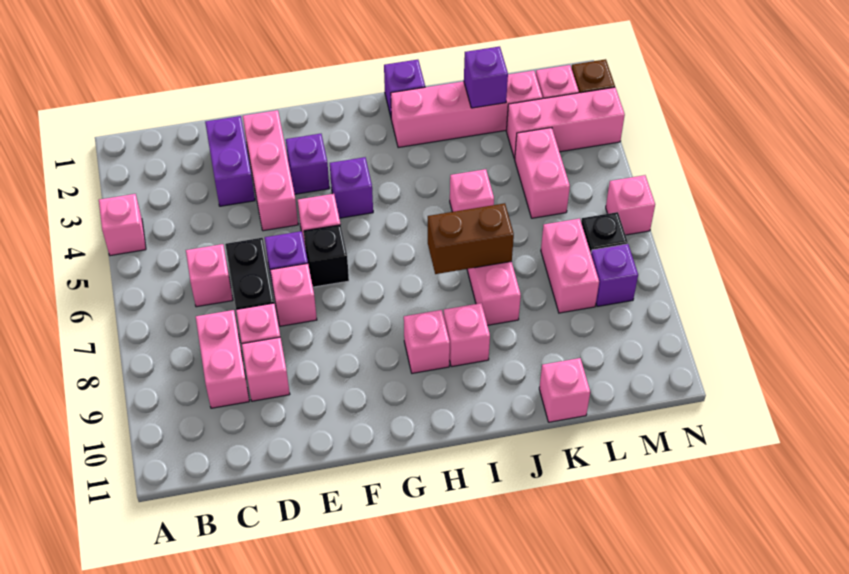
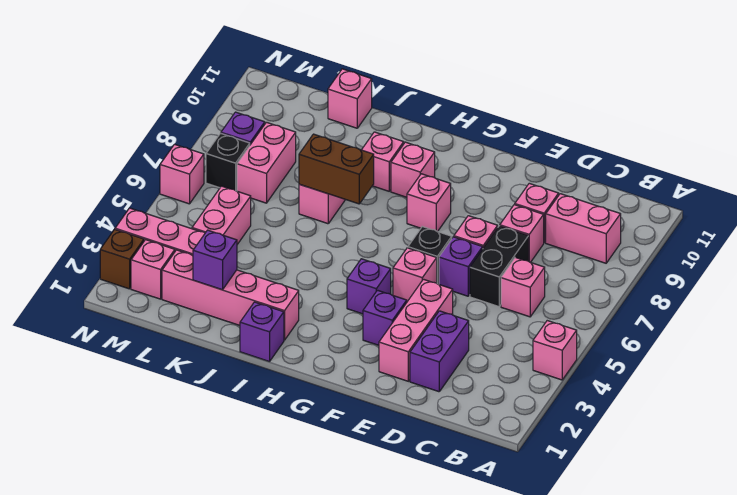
pink brick C8:C9 level 1 -> pink brick B9:C9 level 1
pink brick J5 level 1 -> pink brick G8 level 1

